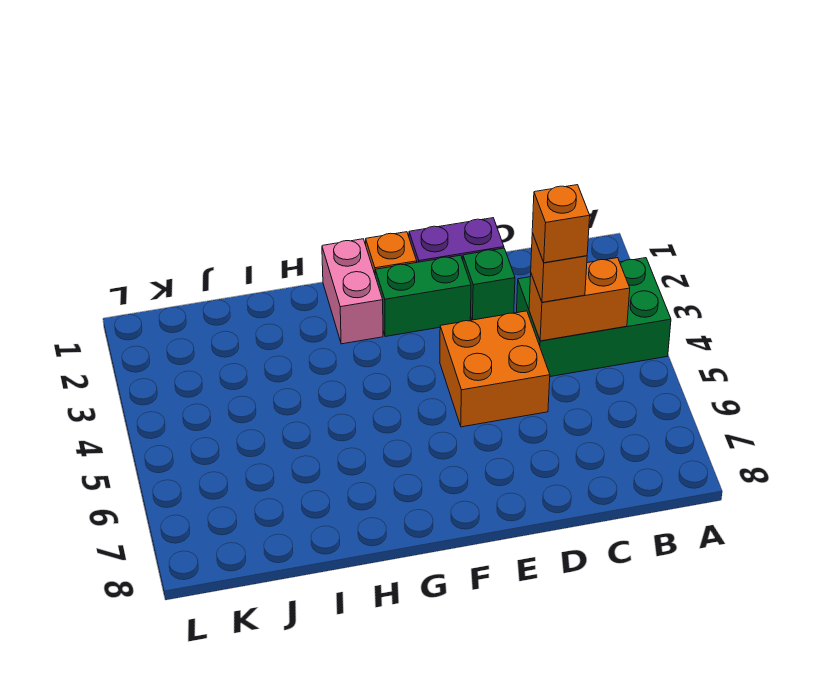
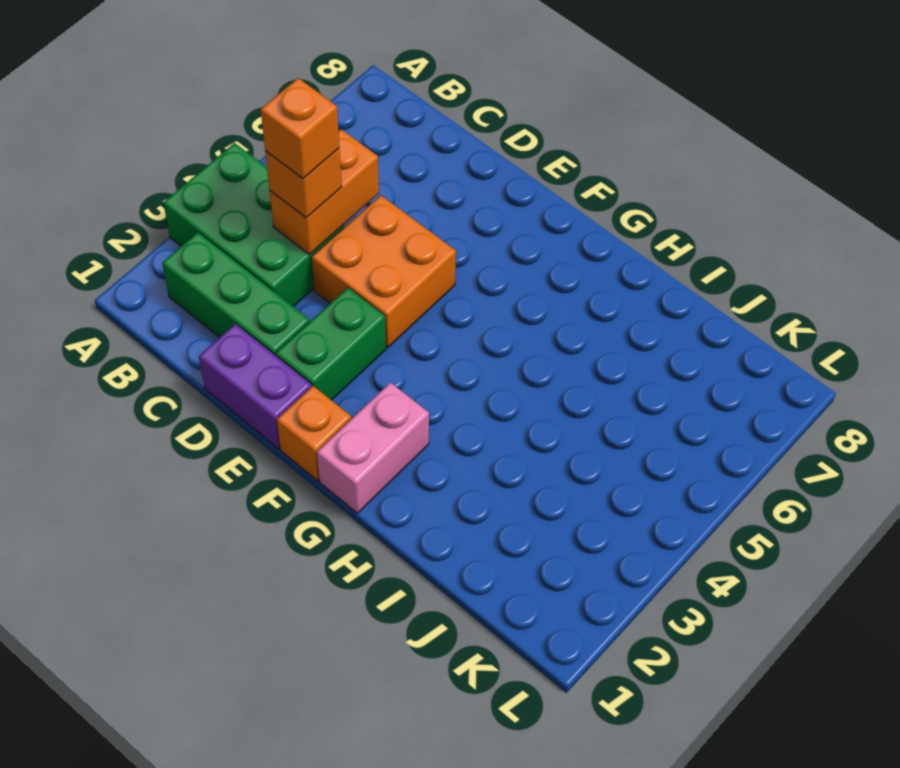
orange brick B4:C4 level 2 -> orange brick C4:C5 level 2
green brick D2 level 1 -> green brick B2:D2 level 1
green brick E2:F2 level 1 -> green brick E2:E3 level 1

